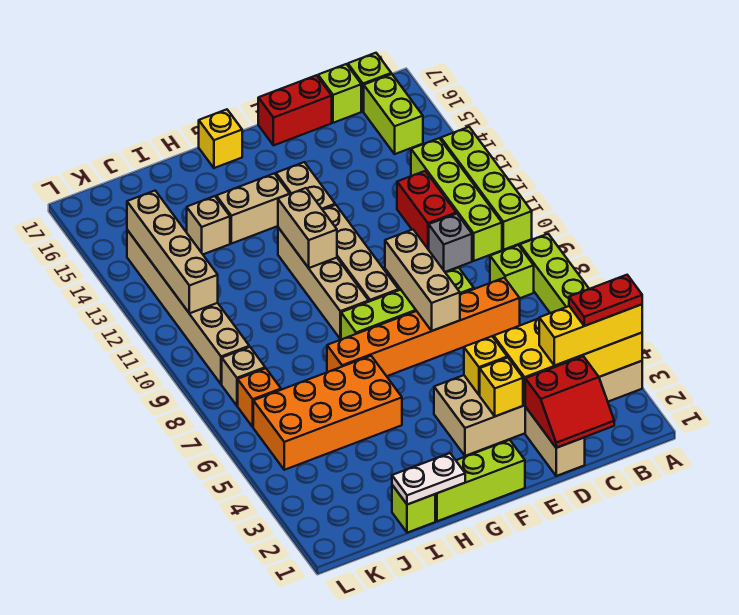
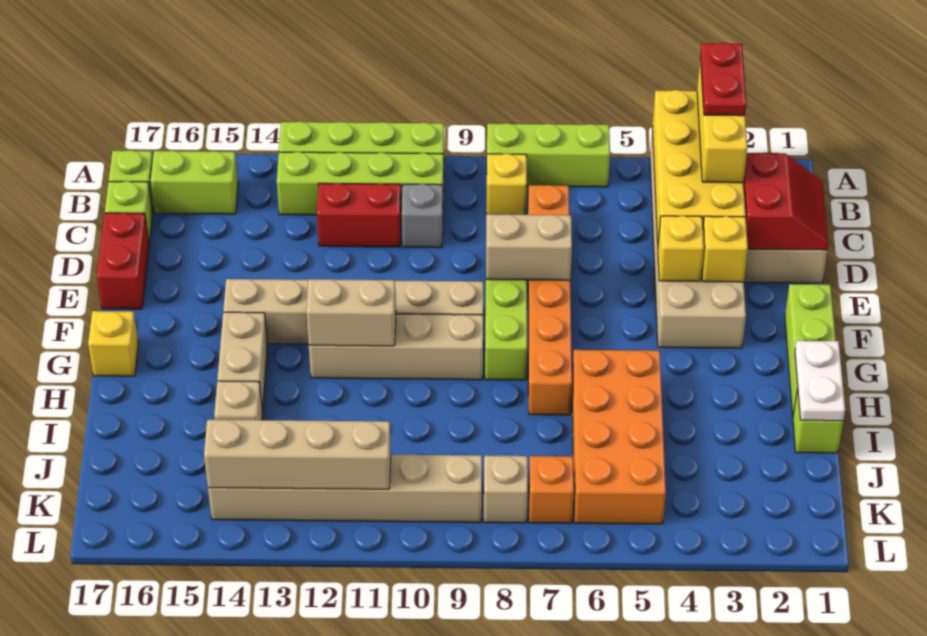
lime brick B8 level 1 -> yellow brick B8 level 1
tan brick E7:E9 level 2 -> tan brick E7:E8 level 2

